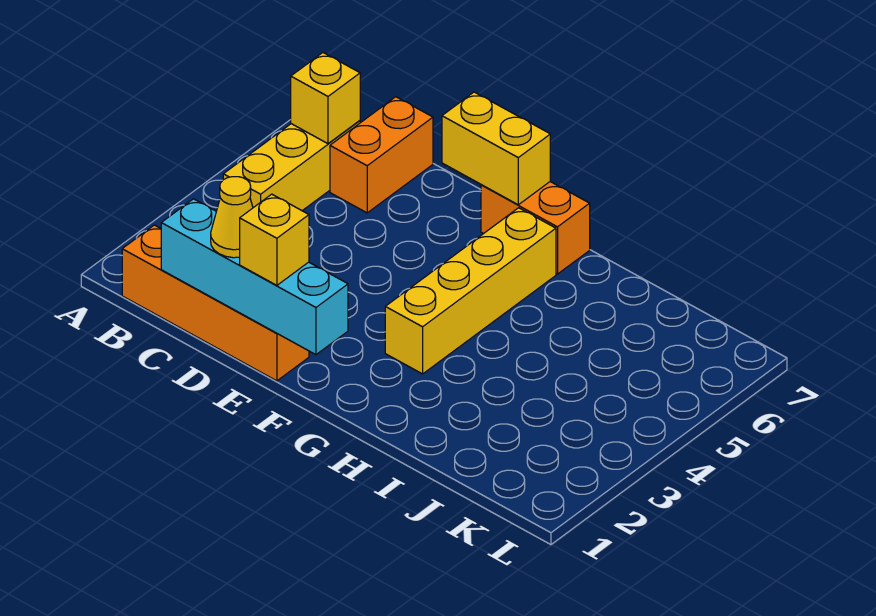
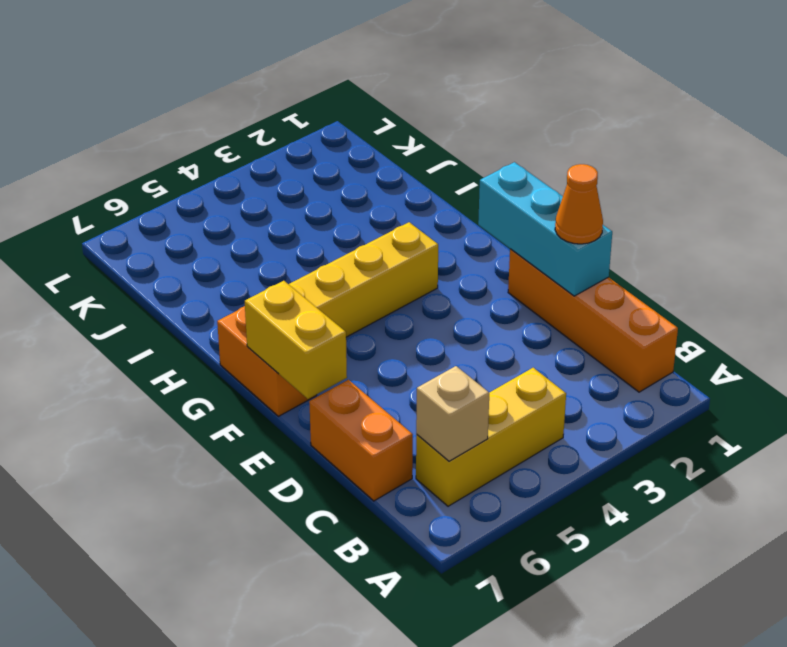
yellow brick B6 level 2 -> tan brick B6 level 2
cyan brick C1:F1 level 2 -> cyan brick D1:F1 level 2
orange brick C6:C7 level 1 -> orange brick C7:D7 level 1
yellow cone D1 level 3 -> orange cone D1 level 3
yellow brick E1 level 3 -> none

